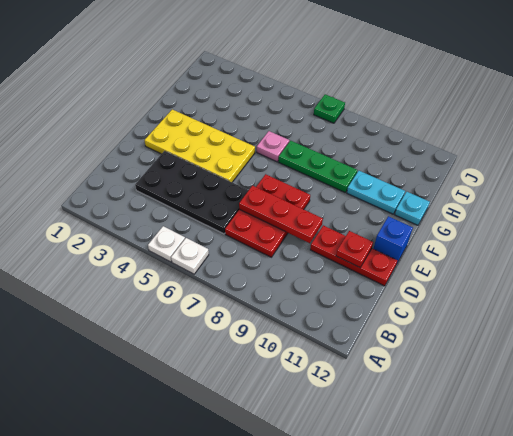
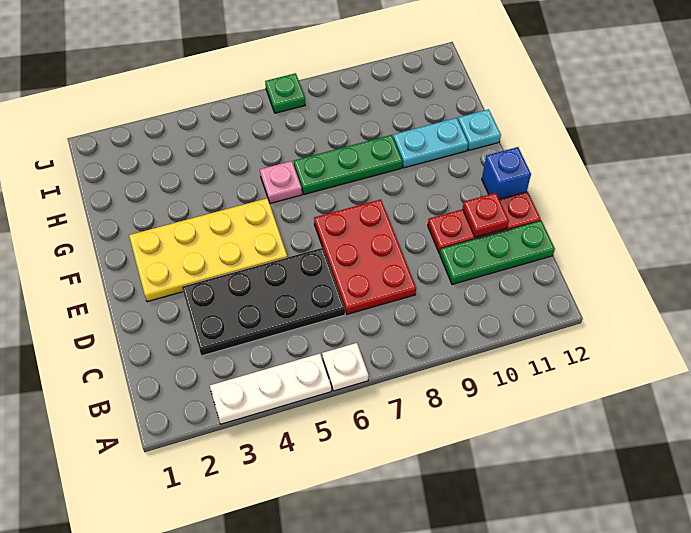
white plate A5 level 1 -> white plate A3:A5 level 1
none -> green plate C10:C12 level 1
red plate D7:D9 level 2 -> none

